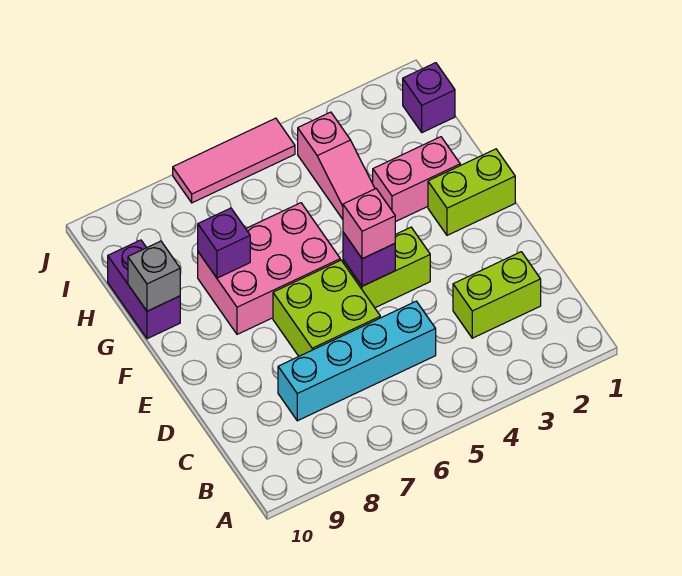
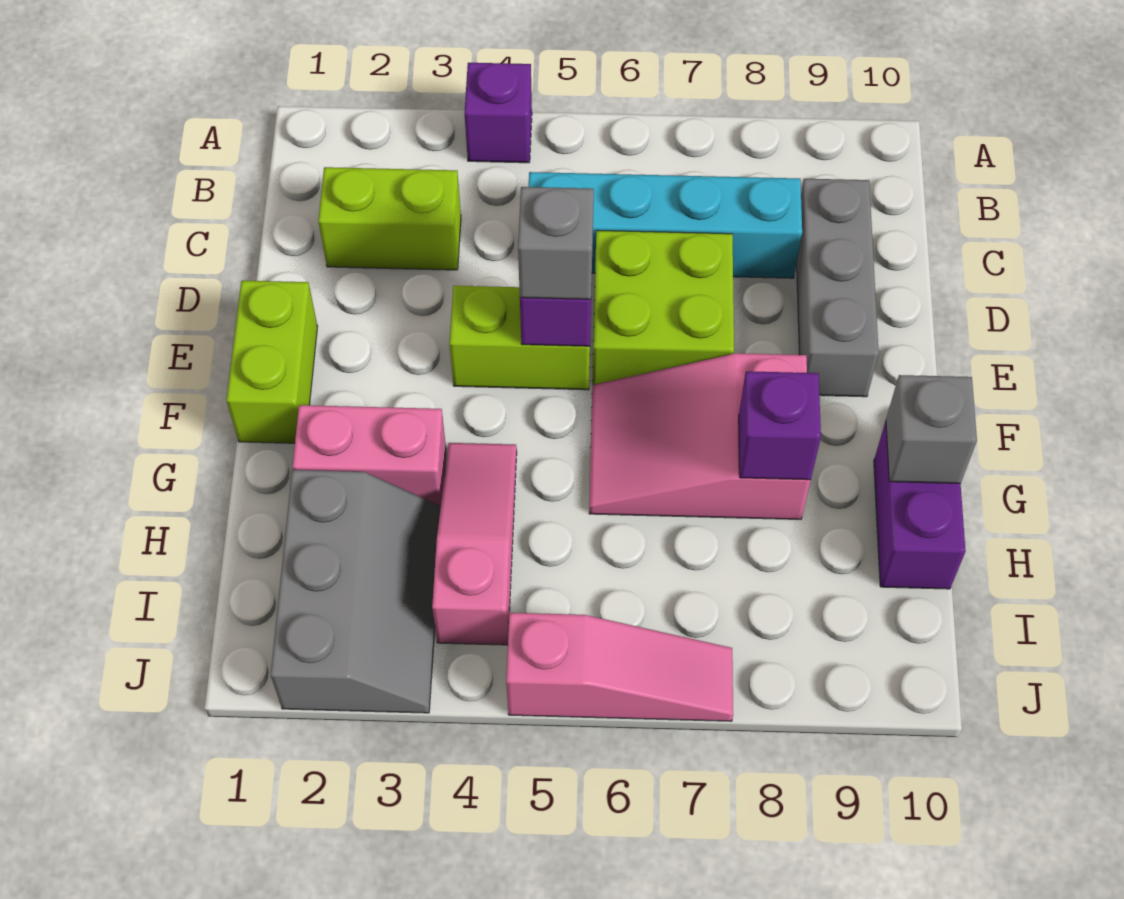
none -> grey brick C9:E9 level 1
pink brick E5 level 3 -> grey brick E5 level 3
lime brick F1:F2 level 1 -> lime brick E1:F1 level 1
pink brick F6:G8 level 1 -> pink slope F6:G8 level 1 top 8
none -> grey slope H2:J3 level 1 top 2
purple brick I1 level 1 -> purple brick A4 level 1
pink tile J5:J7 level 1 -> pink slope J5:J7 level 1 top 5

